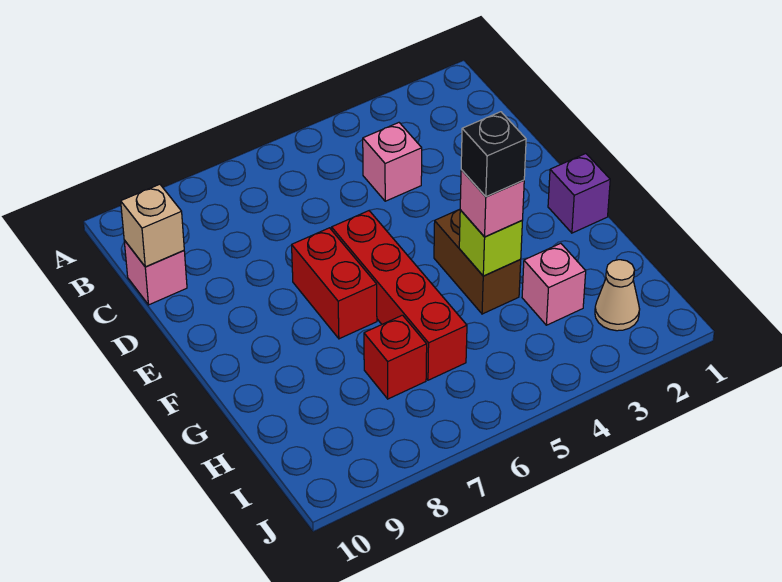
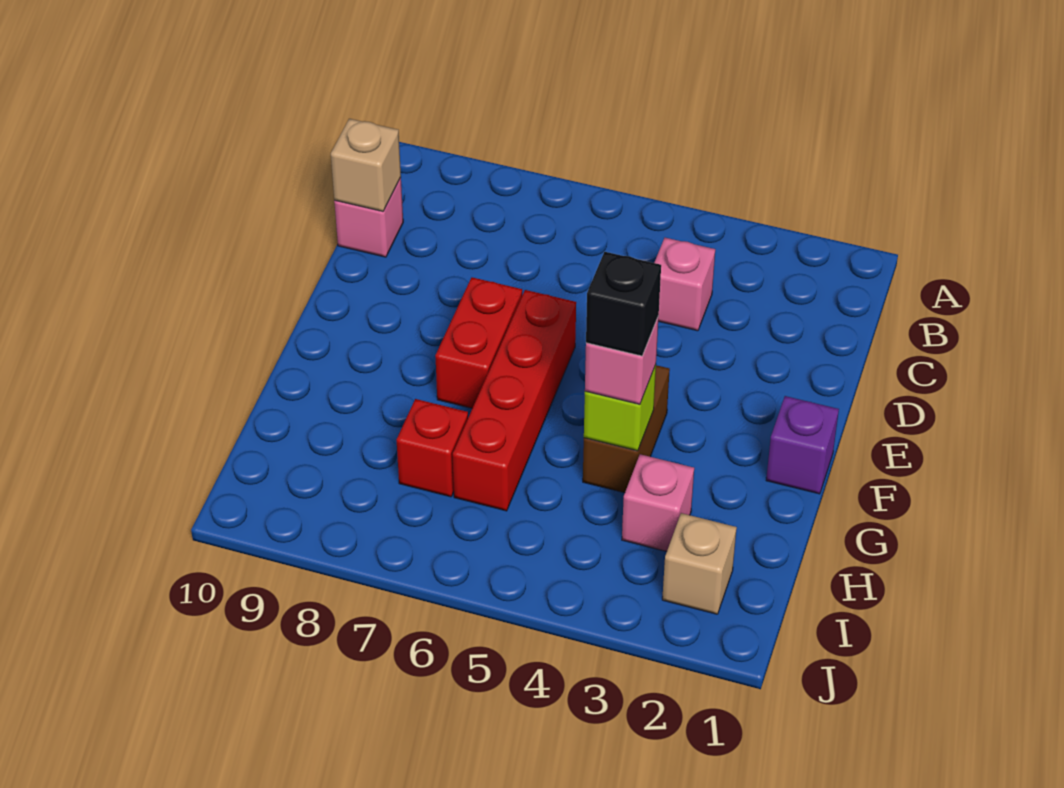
tan cone I2 level 1 -> tan brick I2 level 1

